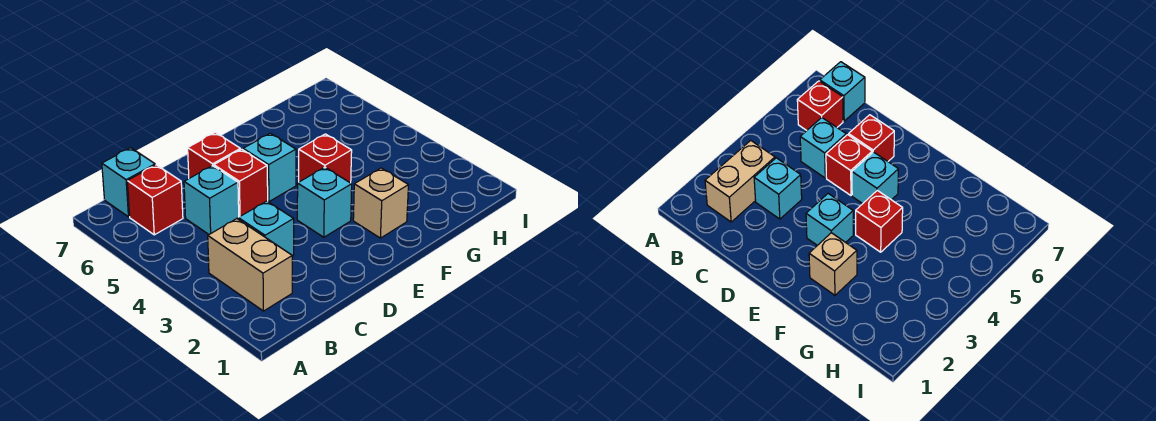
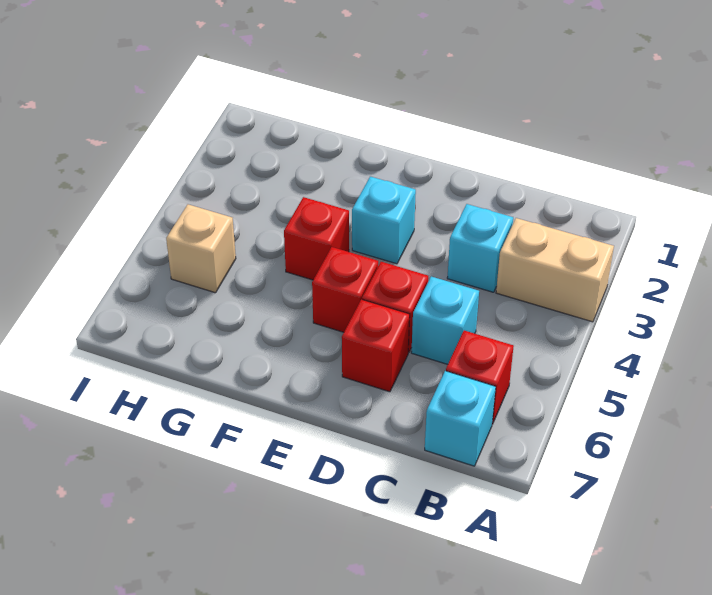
tan brick B2:B3 level 1 -> tan brick A3:B3 level 1
cyan brick E5 level 1 -> red brick E5 level 1
tan brick F2 level 1 -> tan brick H5 level 1

